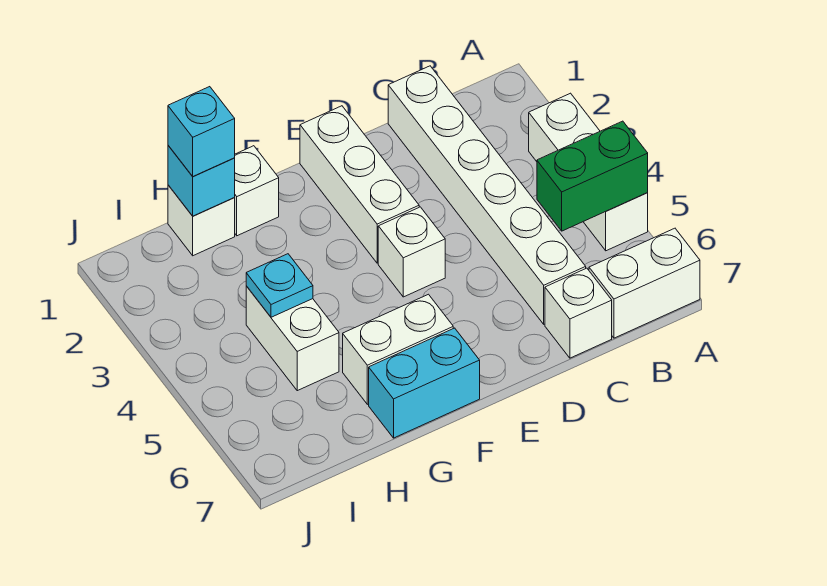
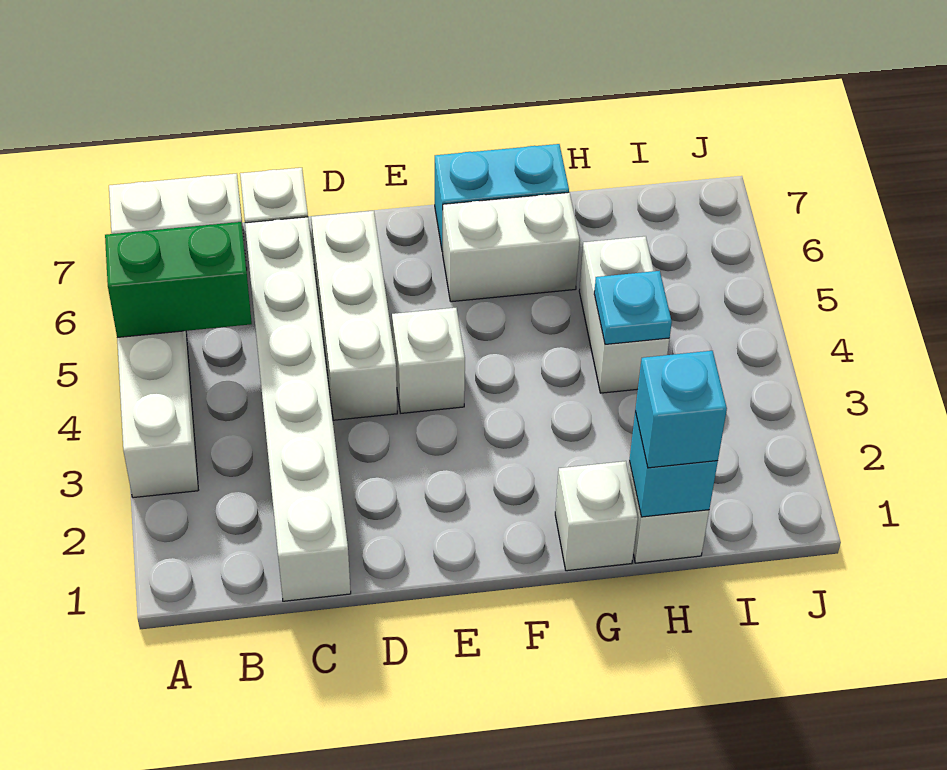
white brick E1:E3 level 1 -> white brick D4:D6 level 1

